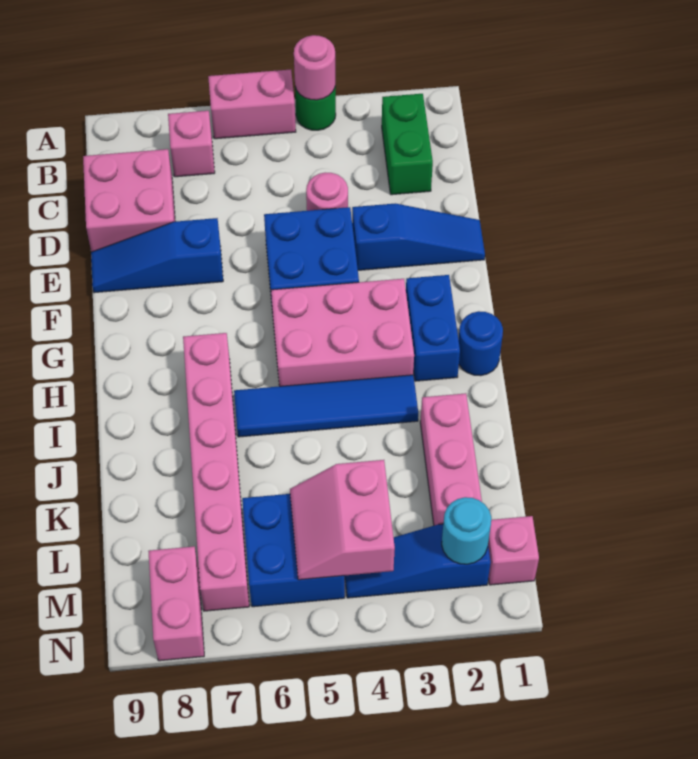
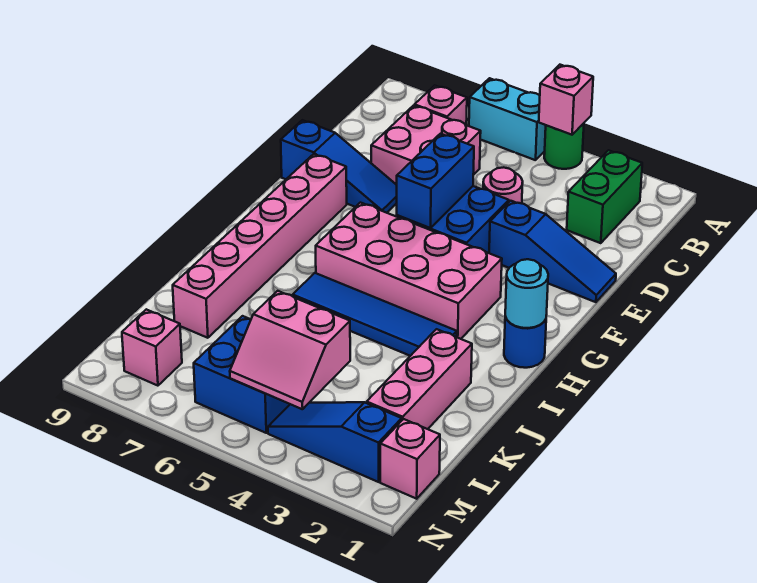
pink round brick A4 level 2 -> pink brick A4 level 2
pink brick A5:A6 level 1 -> cyan brick A5:A6 level 1
pink brick C8:D9 level 1 -> pink brick C6:D7 level 1
blue slope E7:E9 level 1 top 7 -> blue slope E7:E9 level 1 top 9
blue brick G2:H2 level 1 -> blue brick E5:F5 level 2
pink brick G3:H5 level 1 -> pink brick G3:H6 level 1
pink brick H7:M7 level 1 -> pink brick F8:K8 level 1
pink slope L4:M5 level 2 top 4 -> pink slope L4:M5 level 2 top L
cyan round brick M2 level 2 -> cyan round brick H1 level 2
pink brick M8:N8 level 1 -> pink brick M8 level 1

